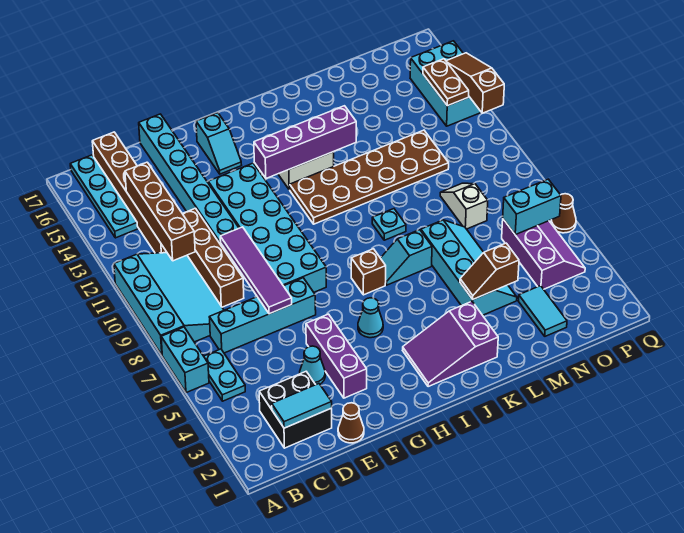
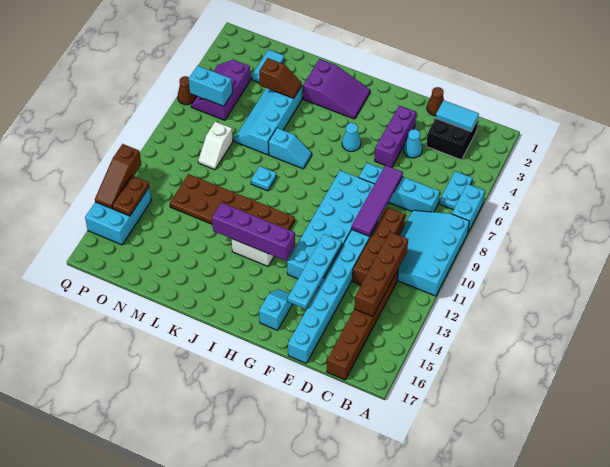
cyan plate B14:B17 level 1 -> cyan plate F12:F15 level 2
brown brick I7 level 1 -> none

